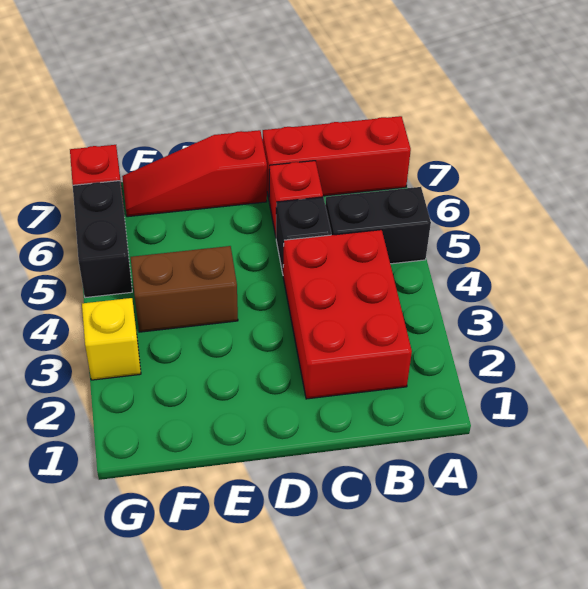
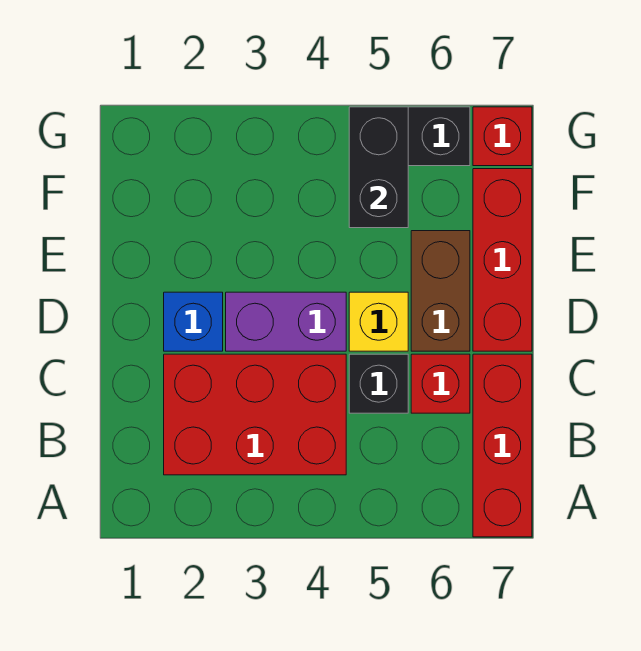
black brick A5:B5 level 1 -> black brick F5:G5 level 2
none -> blue brick D2 level 1
none -> purple brick D3:D4 level 1
red slope D7:F7 level 1 top D -> red brick D7:F7 level 1
brown brick E4:F4 level 1 -> brown brick D6:E6 level 1
yellow brick G3 level 1 -> yellow brick D5 level 1

